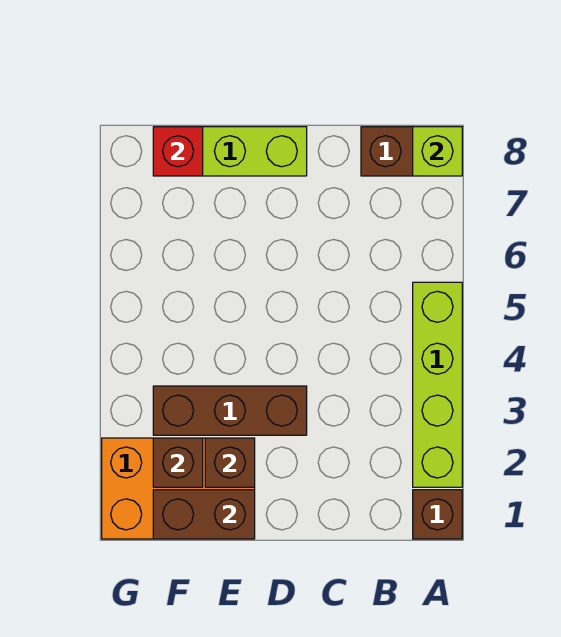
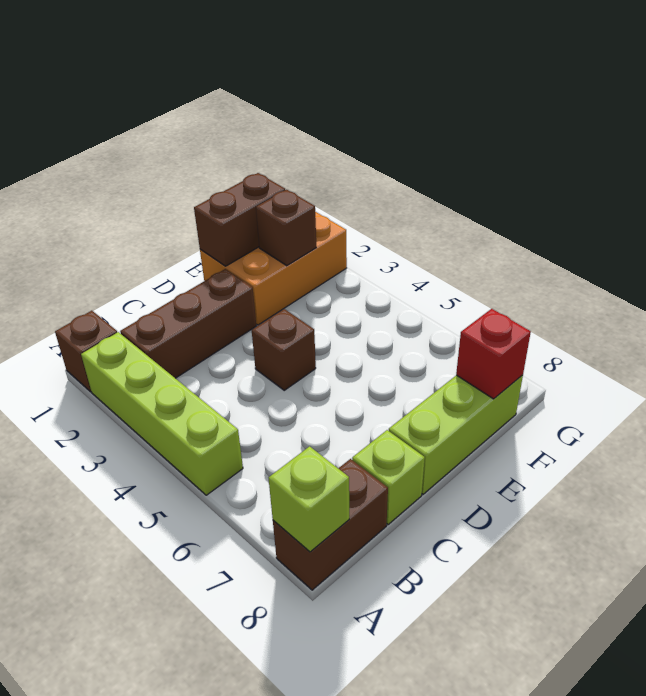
none -> lime brick C8 level 1
brown brick D3:F3 level 1 -> brown brick B2:D2 level 1
brown brick E2 level 2 -> brown brick D4 level 1

